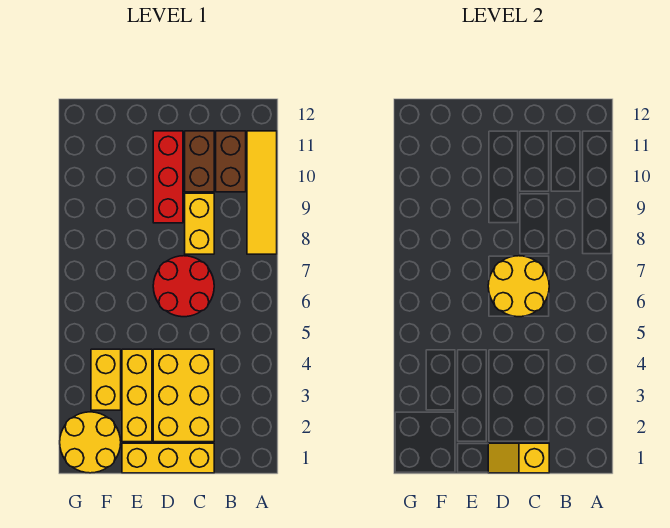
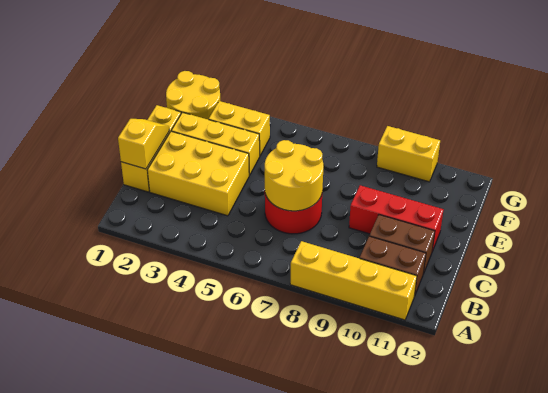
yellow tile A8:A11 level 1 -> yellow brick A8:A11 level 1
yellow brick C8:C9 level 1 -> yellow brick G9:G10 level 1

